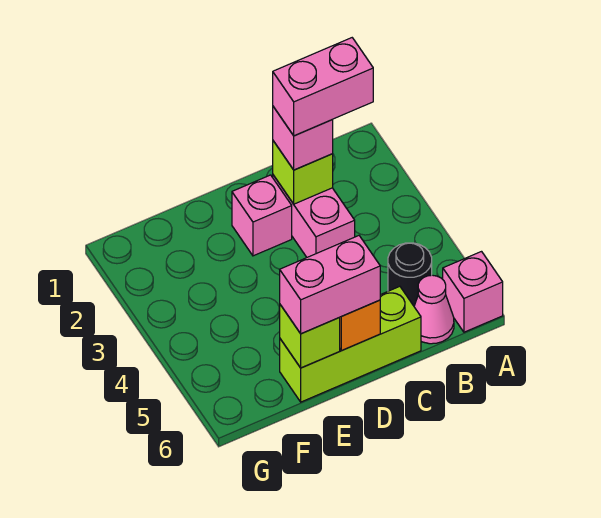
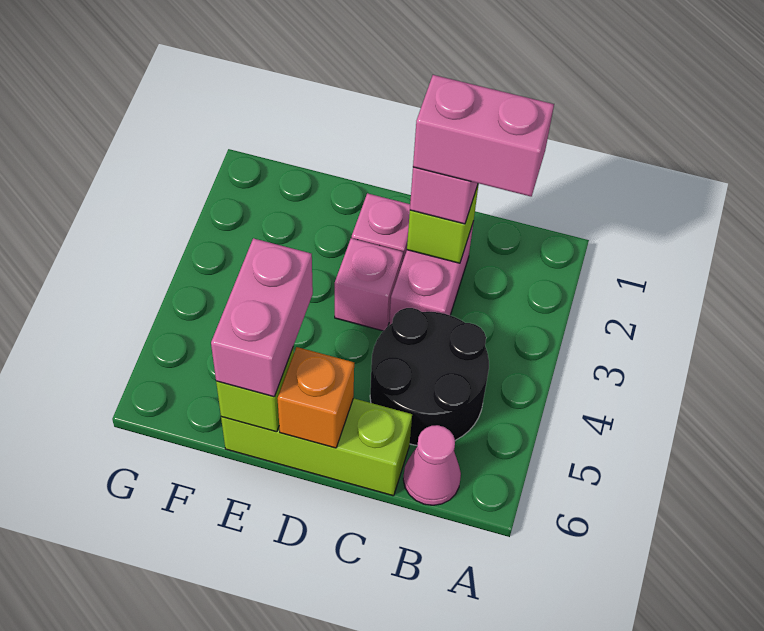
pink brick A6 level 1 -> pink brick D3 level 1
black round brick B5 level 1 -> black round brick B4:C5 level 1
pink brick D6:E6 level 3 -> pink brick E5:E6 level 3

